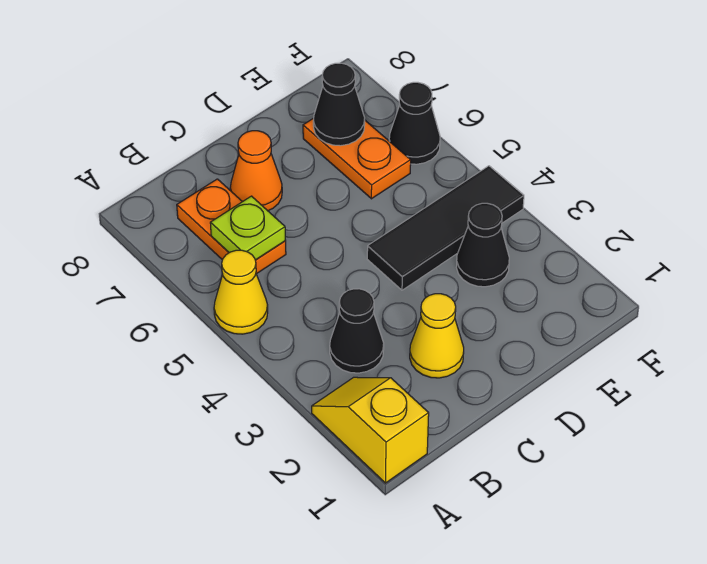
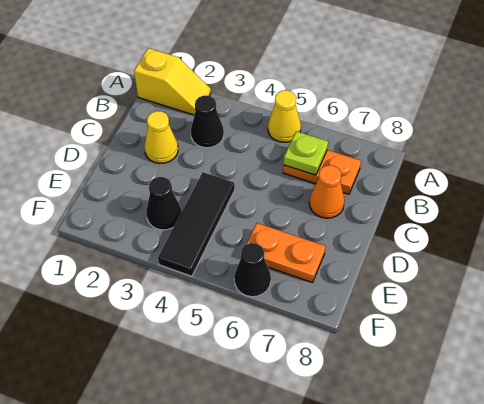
black cone E7 level 2 -> none

